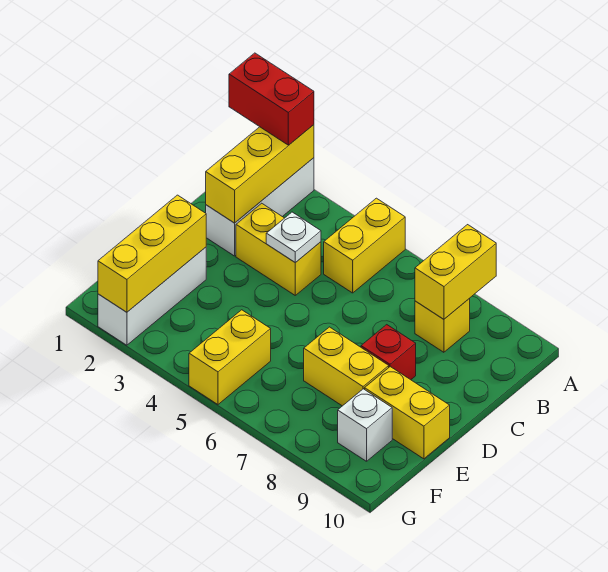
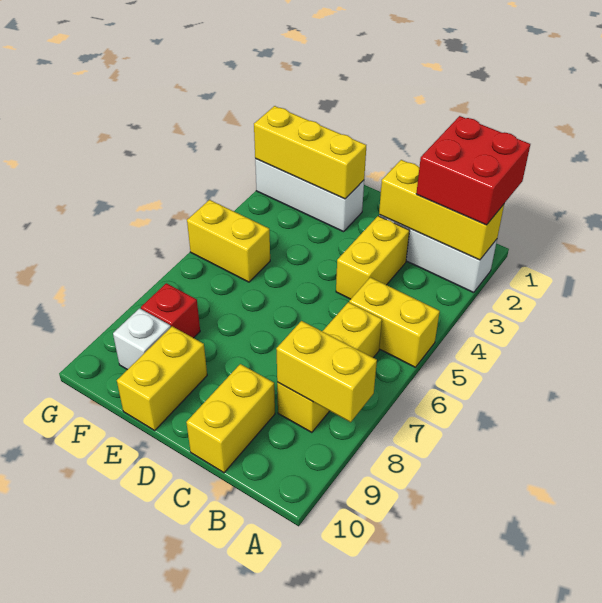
red brick A1:A2 level 3 -> red brick A1:B2 level 3
yellow brick B8 level 1 -> yellow brick B6:B8 level 1
white plate C4 level 2 -> none
red brick D8 level 1 -> red brick F8 level 1
yellow brick E7:E8 level 1 -> yellow brick C9:C10 level 1

